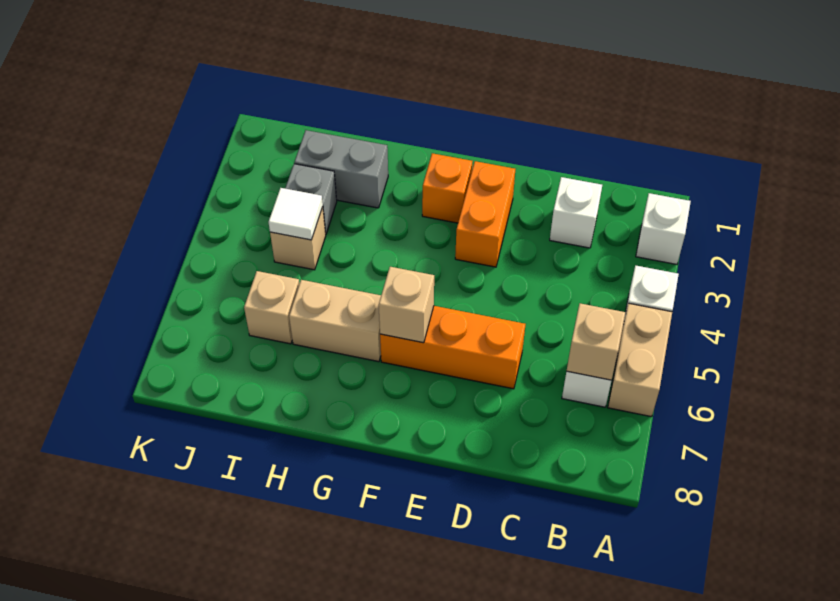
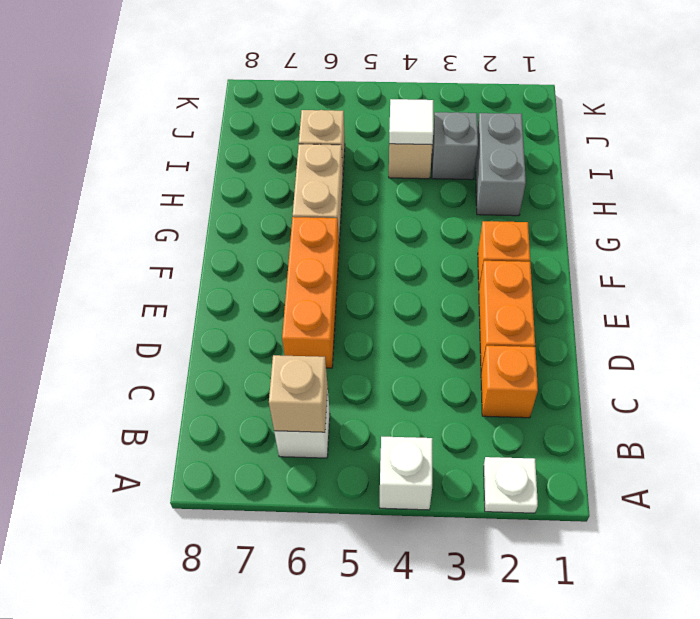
white brick A2 level 1 -> white plate A2 level 1
tan brick A5:A6 level 1 -> none
white brick C2 level 1 -> orange brick C2 level 1
orange brick E2:E3 level 1 -> orange brick D2:E2 level 1
tan brick F6 level 2 -> none

